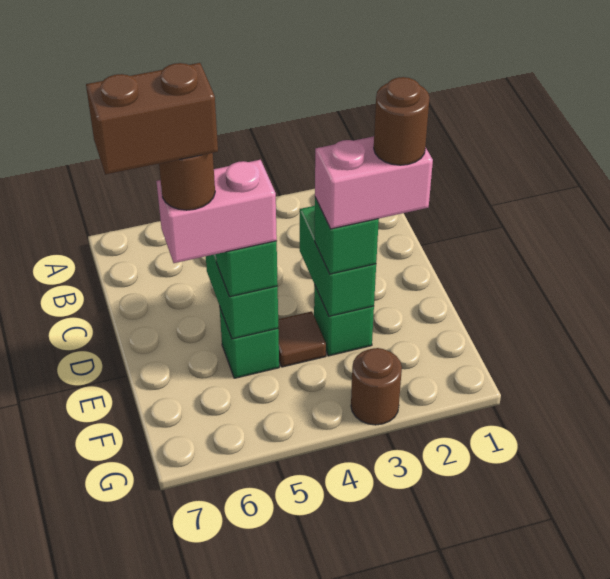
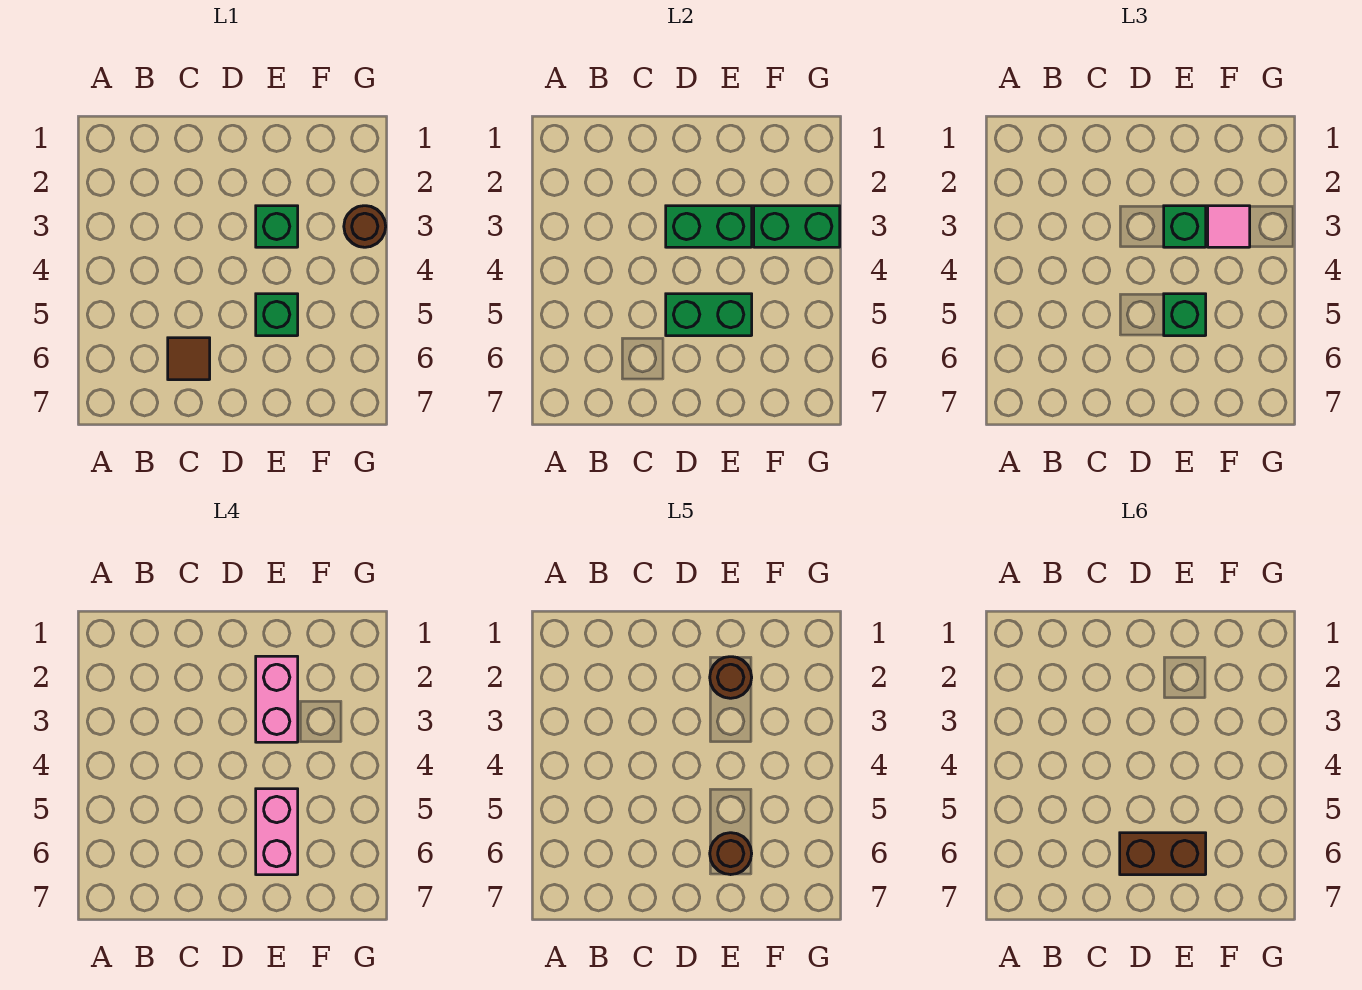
brown tile E4 level 1 -> brown tile C6 level 1
brown brick E6:E7 level 6 -> brown brick D6:E6 level 6
none -> green brick F3:G3 level 2
none -> pink tile F3 level 3

